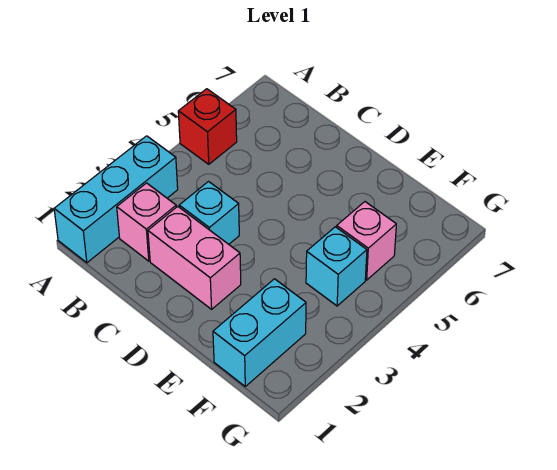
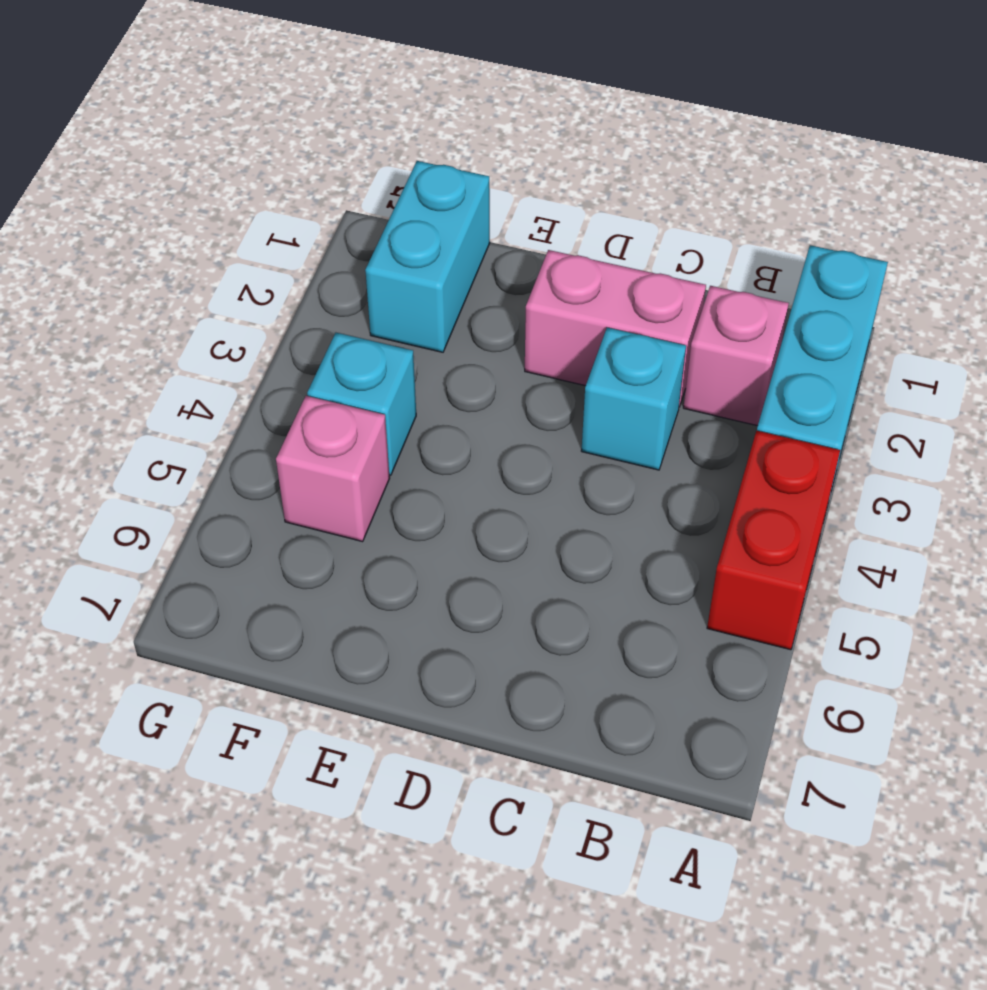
red brick A5 level 1 -> red brick A4:A5 level 1

